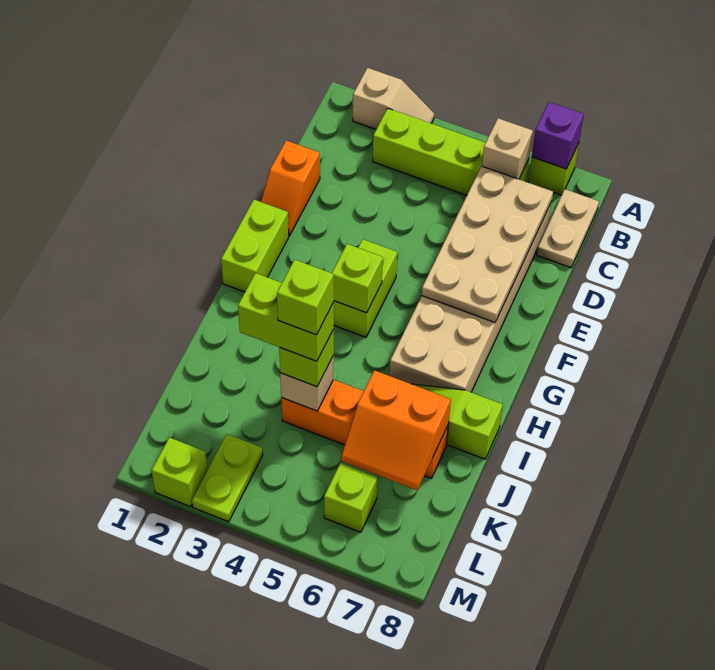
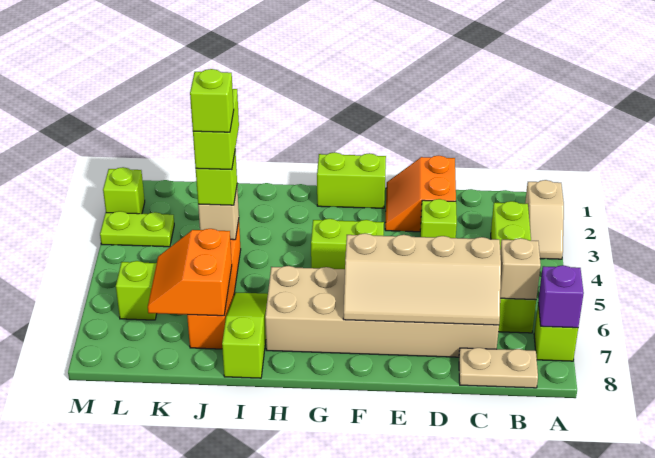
tan plate C6:F7 level 2 -> tan slope C6:F7 level 2 top 6
orange slope D1:E1 level 1 top D -> orange slope D1:E2 level 1 top D
lime brick G4 level 2 -> lime brick D3 level 1

